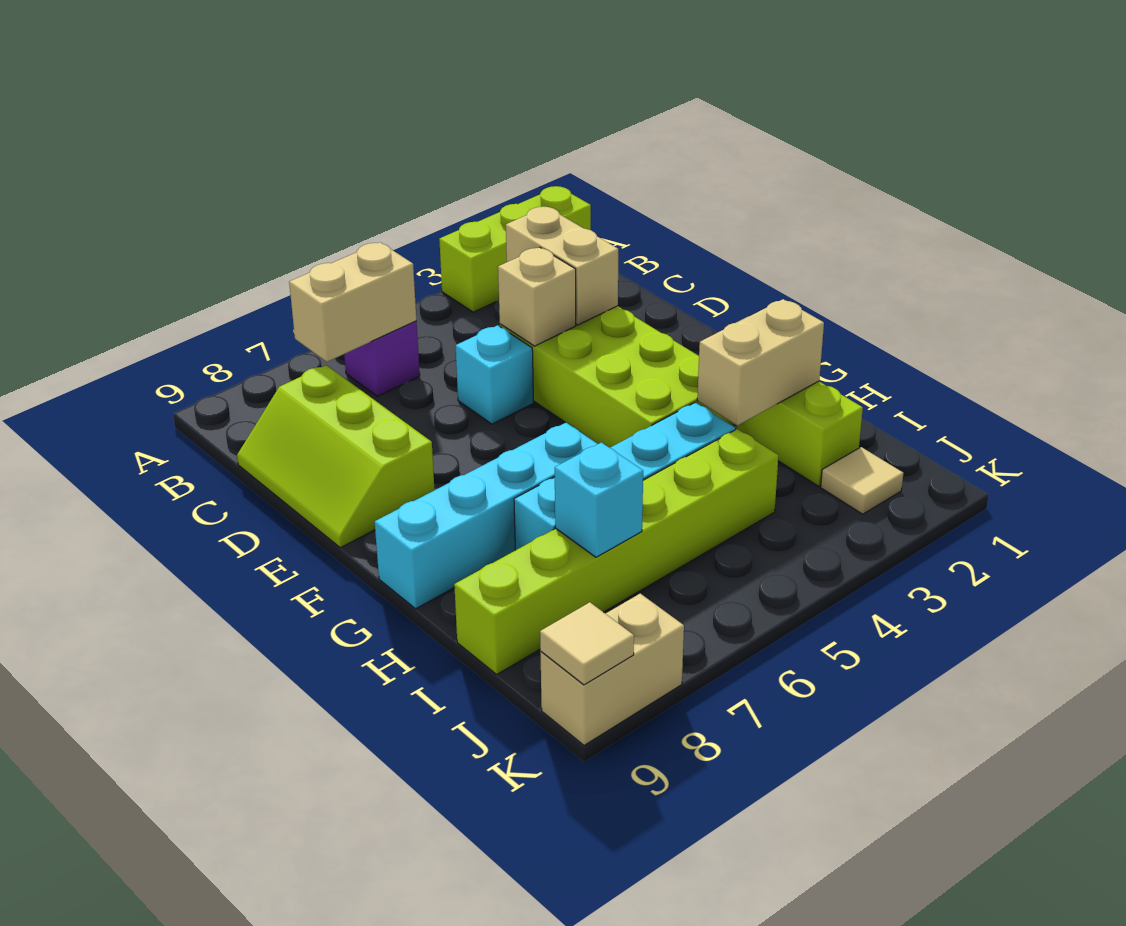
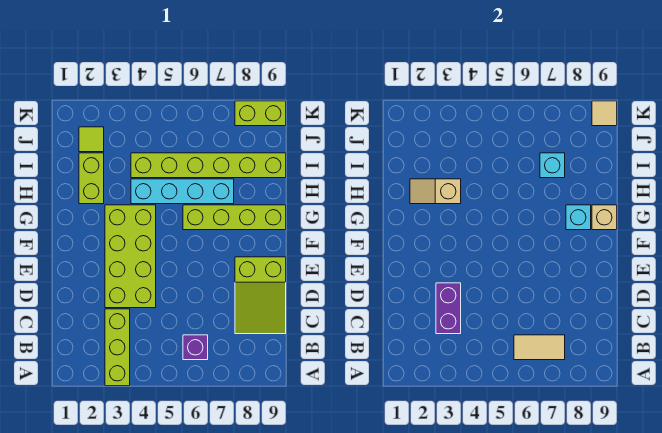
lime brick A1:A3 level 1 -> lime brick A3:C3 level 1
tan brick B6:B7 level 2 -> tan tile B6:B7 level 2
tan brick C3:D3 level 2 -> purple brick C3:D3 level 2
lime slope C8:E9 level 1 top 8 -> lime slope C8:E9 level 1 top E
tan brick D4 level 2 -> tan brick G9 level 2
cyan brick D5 level 1 -> cyan brick G8 level 2
cyan brick G6:G9 level 1 -> lime brick G6:G9 level 1
tan brick H2:H3 level 2 -> tan slope H2:H3 level 2 top 3
tan tile J2 level 1 -> lime tile J2 level 1
tan brick K8:K9 level 1 -> lime brick K8:K9 level 1

